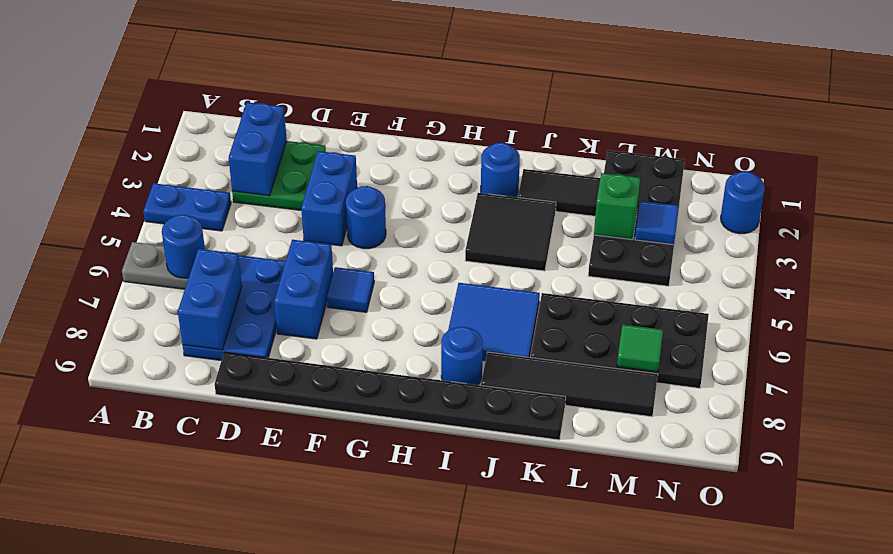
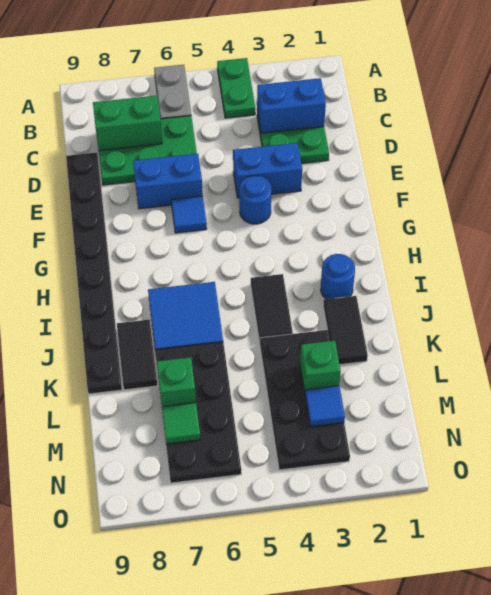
blue plate A4:B4 level 1 -> green plate A4:B4 level 1
blue round brick B6 level 2 -> none
blue plate C6:D8 level 1 -> green plate C6:D8 level 1
blue brick C7:C8 level 2 -> green brick C7:C8 level 2
black tile I3:J4 level 1 -> black tile I4:J4 level 1
blue round brick I8 level 1 -> none
black tile J8:M8 level 1 -> black tile J8:K8 level 1
black plate L1:M4 level 1 -> black plate K3:N4 level 1
none -> green brick L7 level 2
blue round brick O2 level 1 -> none

